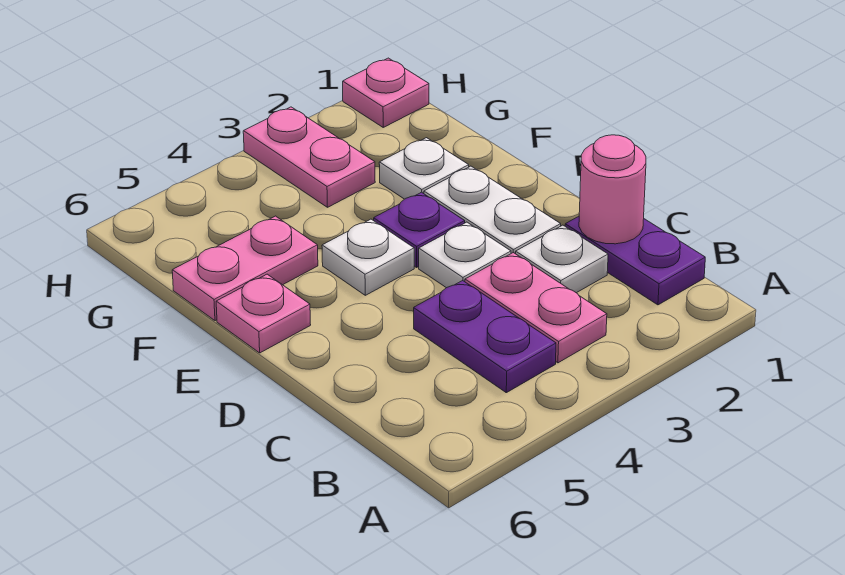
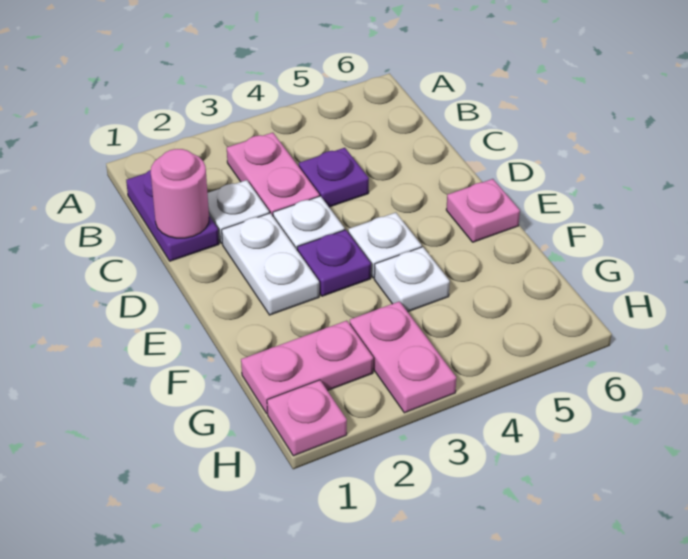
purple plate B4:C4 level 1 -> purple plate C4 level 1
white plate F2 level 1 -> white plate F4 level 1
pink plate F5:F6 level 1 -> pink plate G1:G2 level 1

